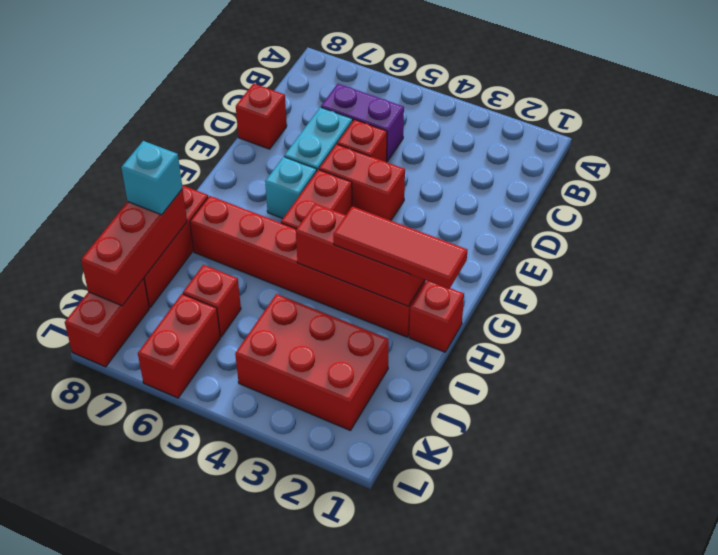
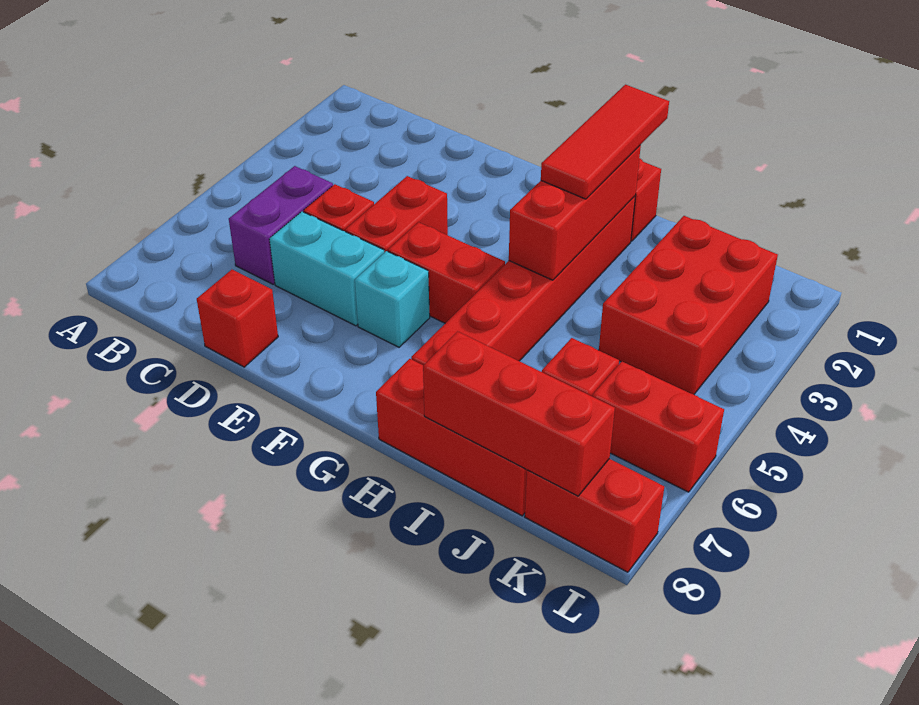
cyan brick I8 level 3 -> none

